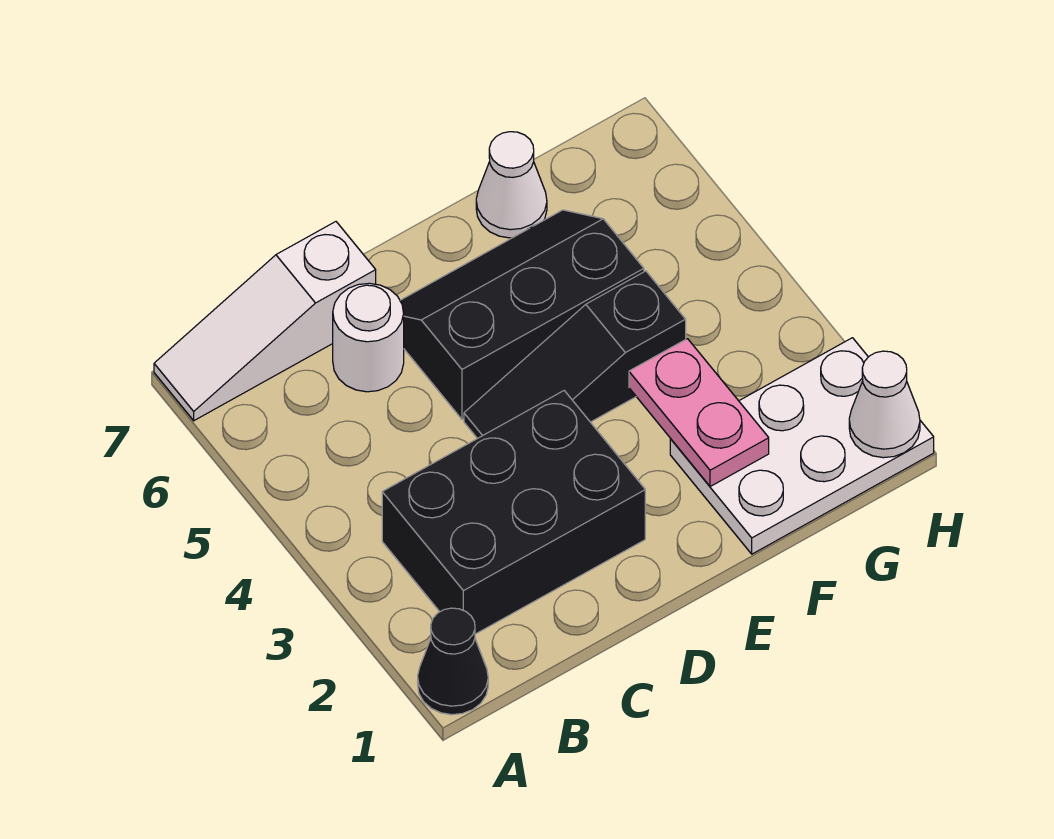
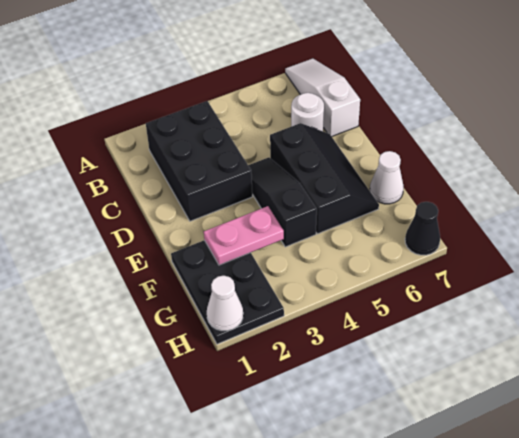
black cone A1 level 1 -> black cone H7 level 1
white plate F1:H2 level 1 -> black plate F1:H2 level 1

